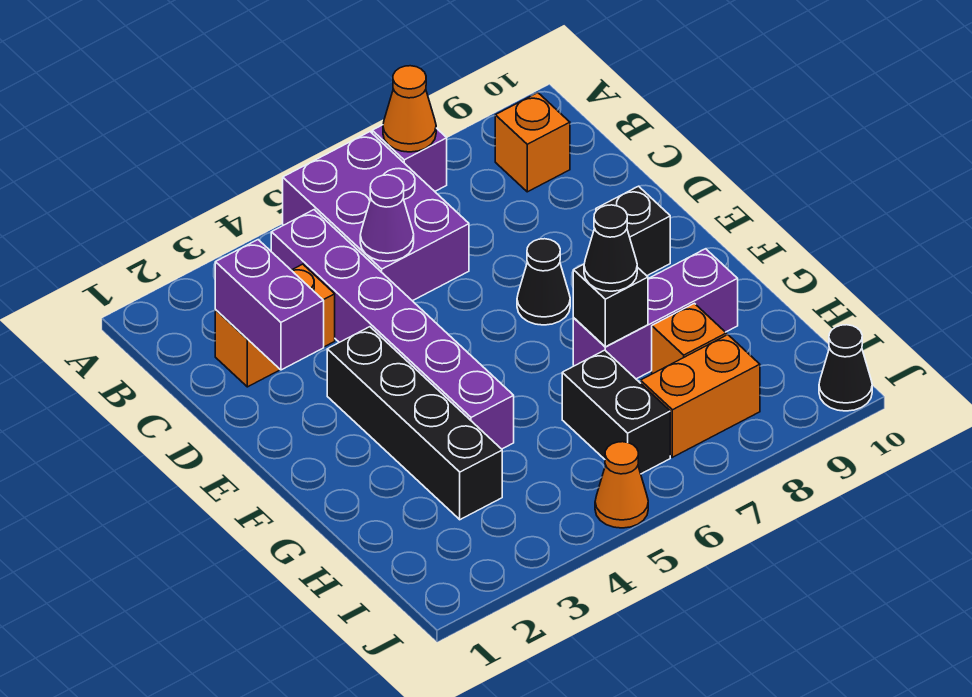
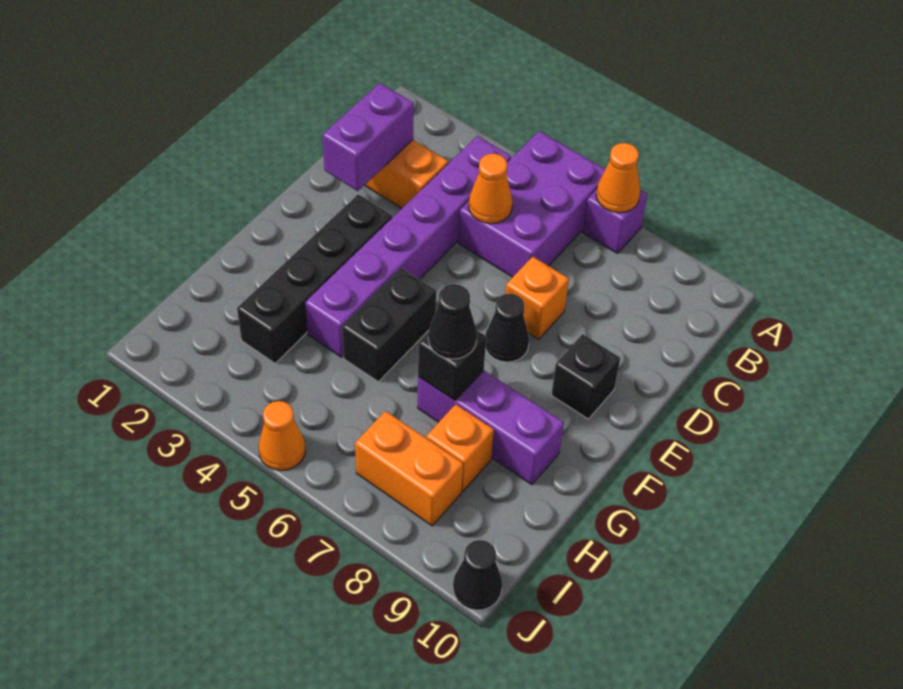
orange brick B9 level 1 -> orange brick D7 level 1
purple cone C5 level 2 -> orange cone C5 level 2
black brick H6:I6 level 1 -> black brick F5:G5 level 1

